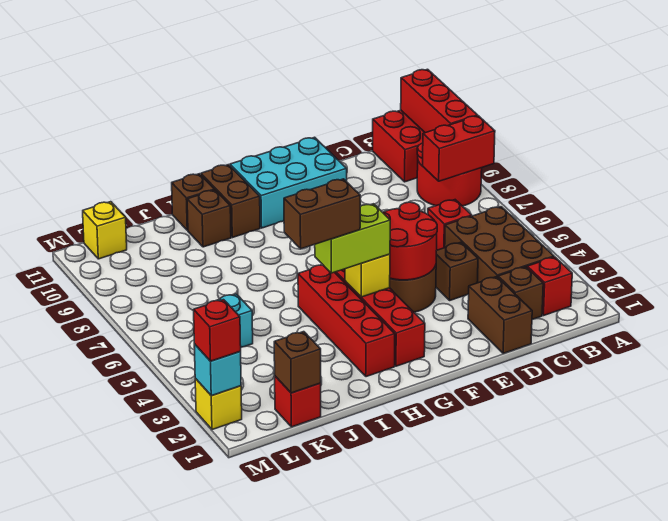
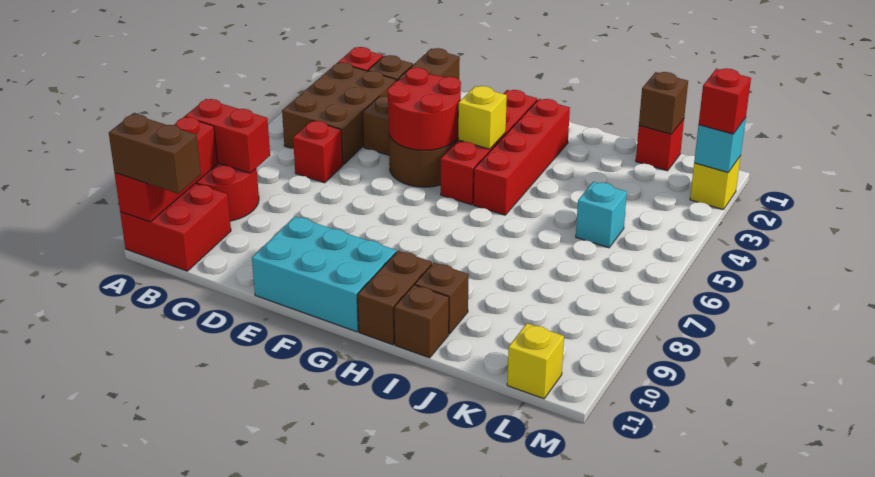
lime brick G4:H4 level 3 -> none
brown brick H4:I4 level 4 -> brown brick A11:B11 level 3

